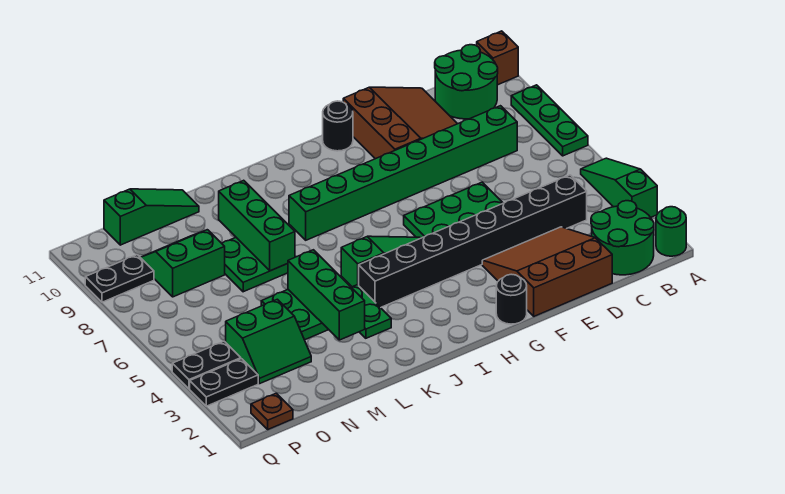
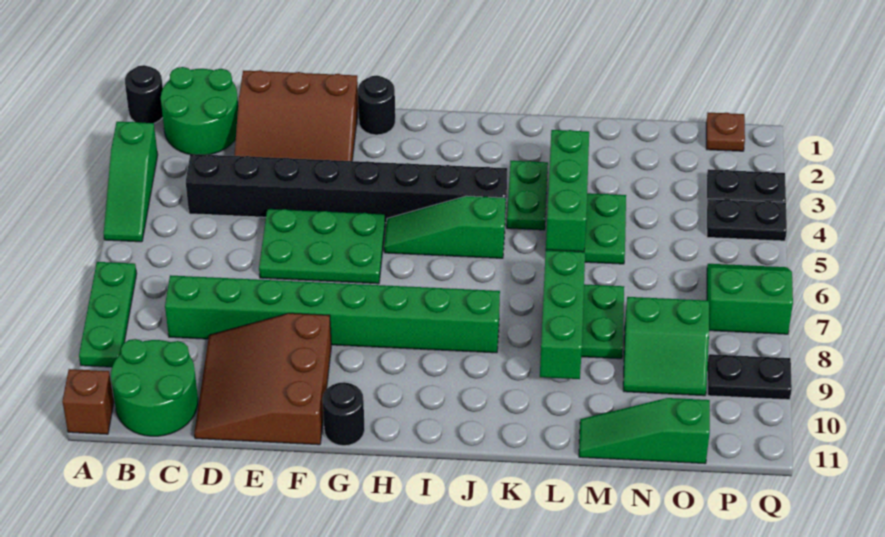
green round brick A1 level 1 -> black round brick A1 level 1
green slope N3:O4 level 1 top 4 -> green slope P6:Q7 level 1 top 7

